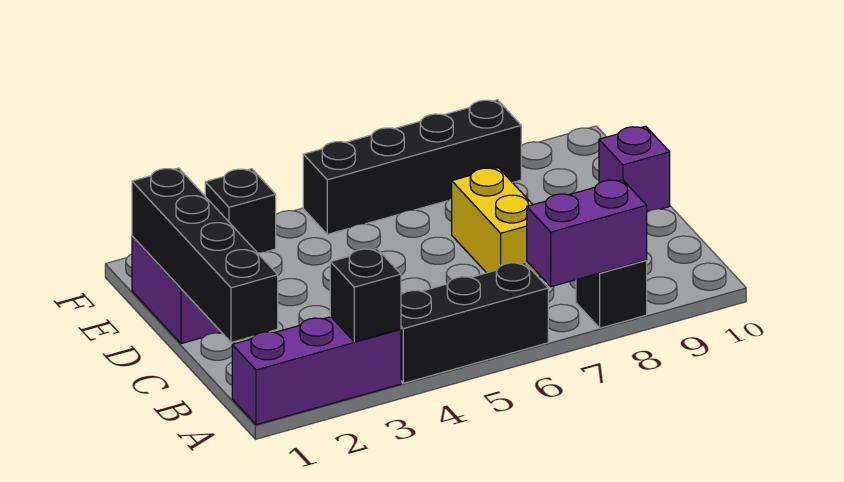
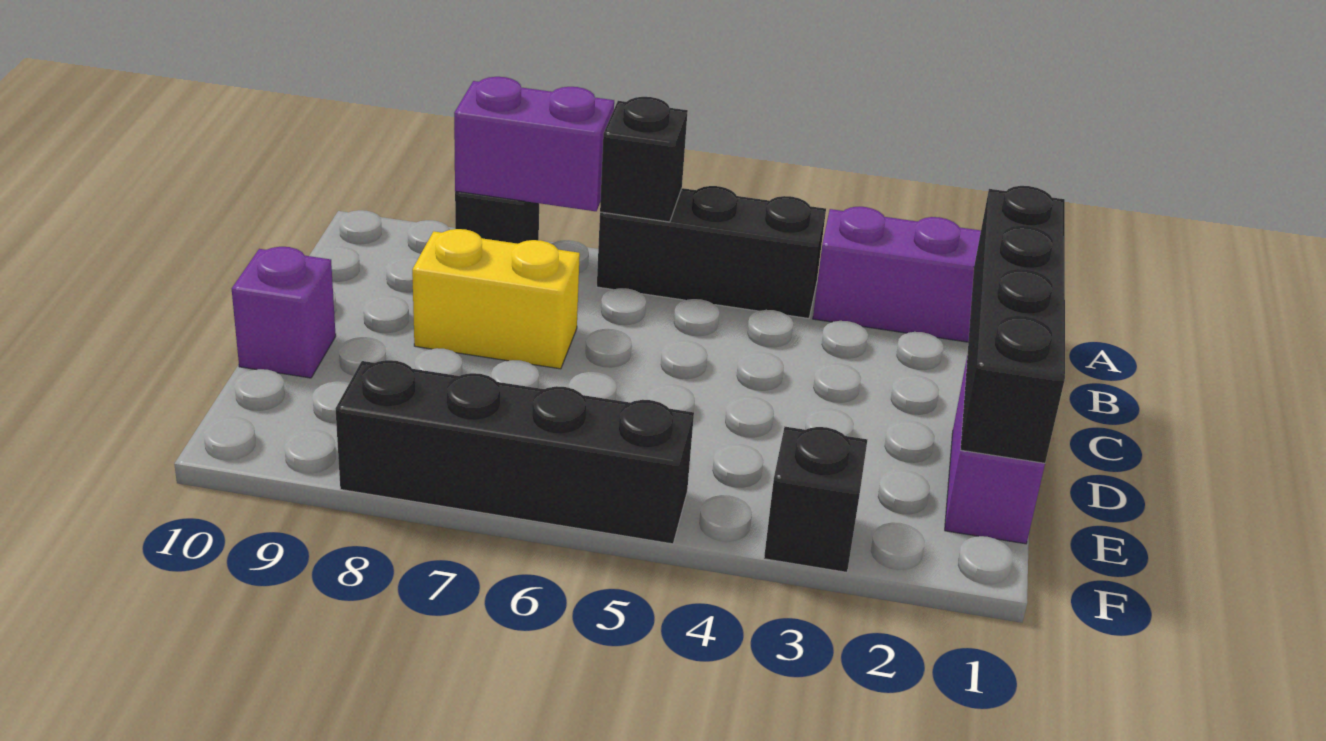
black brick A3 level 2 -> black brick A6 level 2
yellow brick C7:D7 level 1 -> yellow brick C7:C8 level 1

